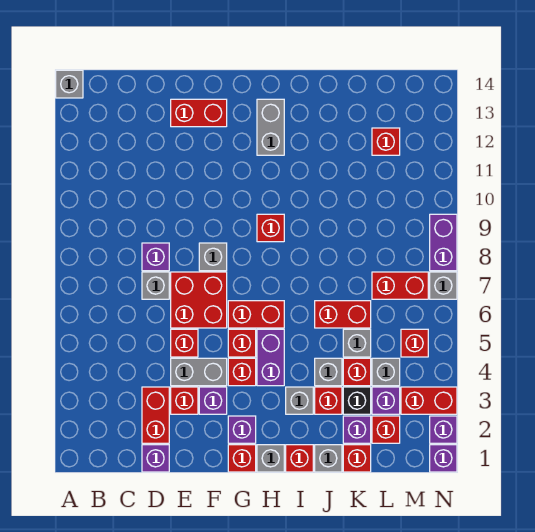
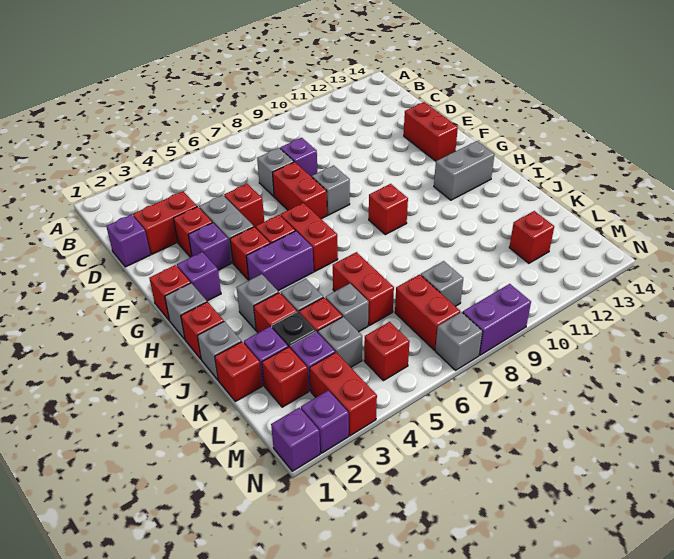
grey brick A14 level 1 -> grey brick L8 level 1
red brick E6:F7 level 1 -> red brick E7:F7 level 1

